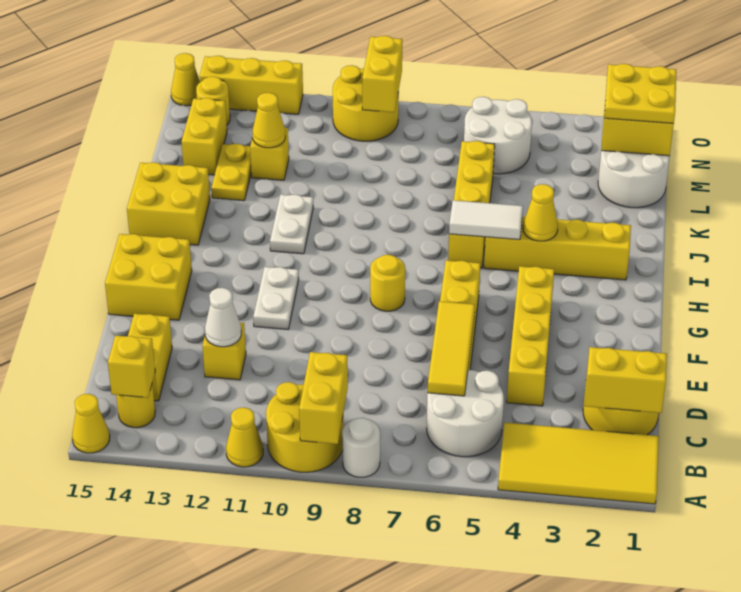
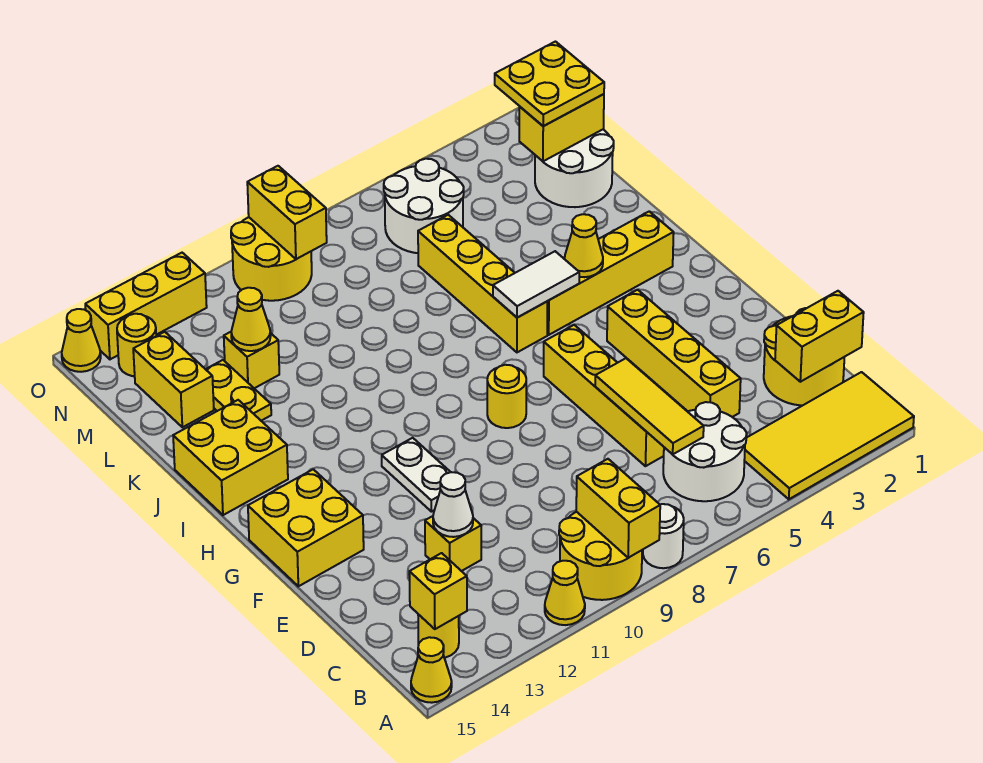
yellow brick C14:D14 level 1 -> none
white plate I11:J11 level 1 -> none

